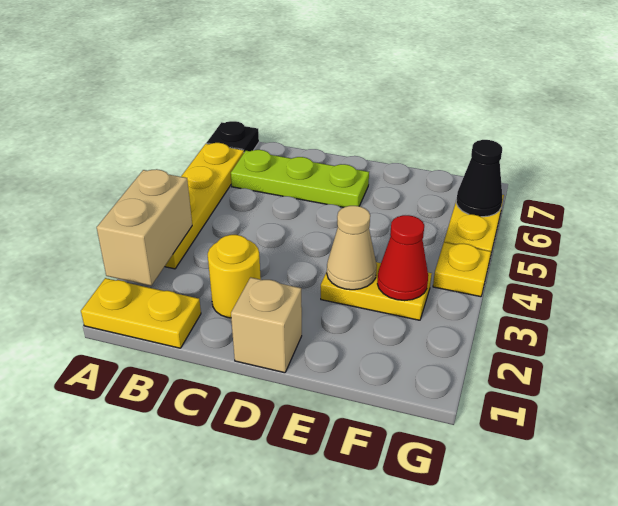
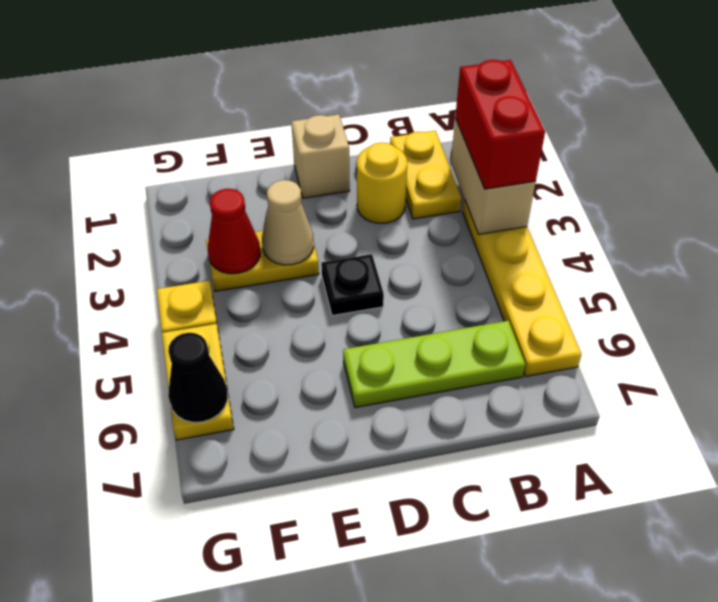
yellow plate A1:B1 level 1 -> yellow plate B1:B2 level 1
none -> red brick A2:A3 level 3
black plate A7 level 1 -> black plate D4 level 1

